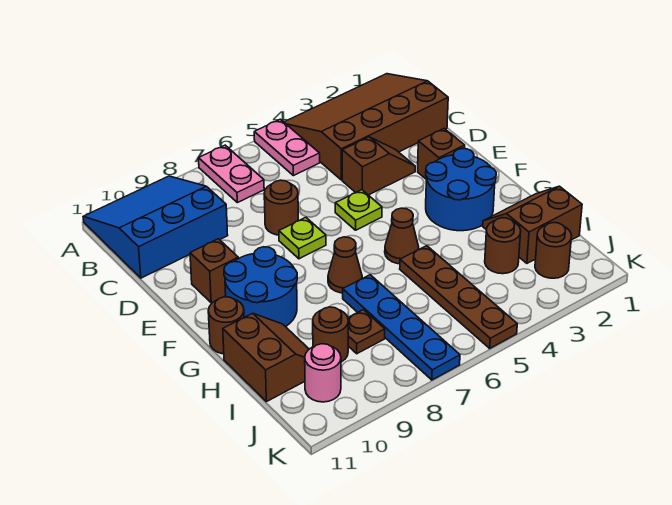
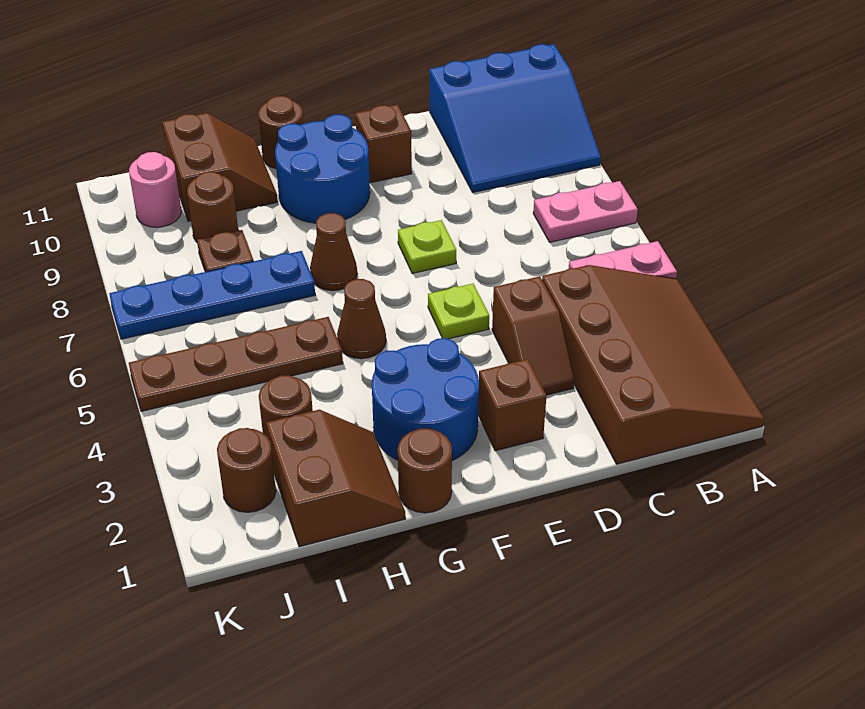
blue slope A9:C11 level 1 top C -> blue slope A9:C11 level 1 top 11
brown round brick D7 level 1 -> brown round brick G1 level 1
brown slope H10:I11 level 1 top 11 -> brown slope H10:I11 level 1 top I

